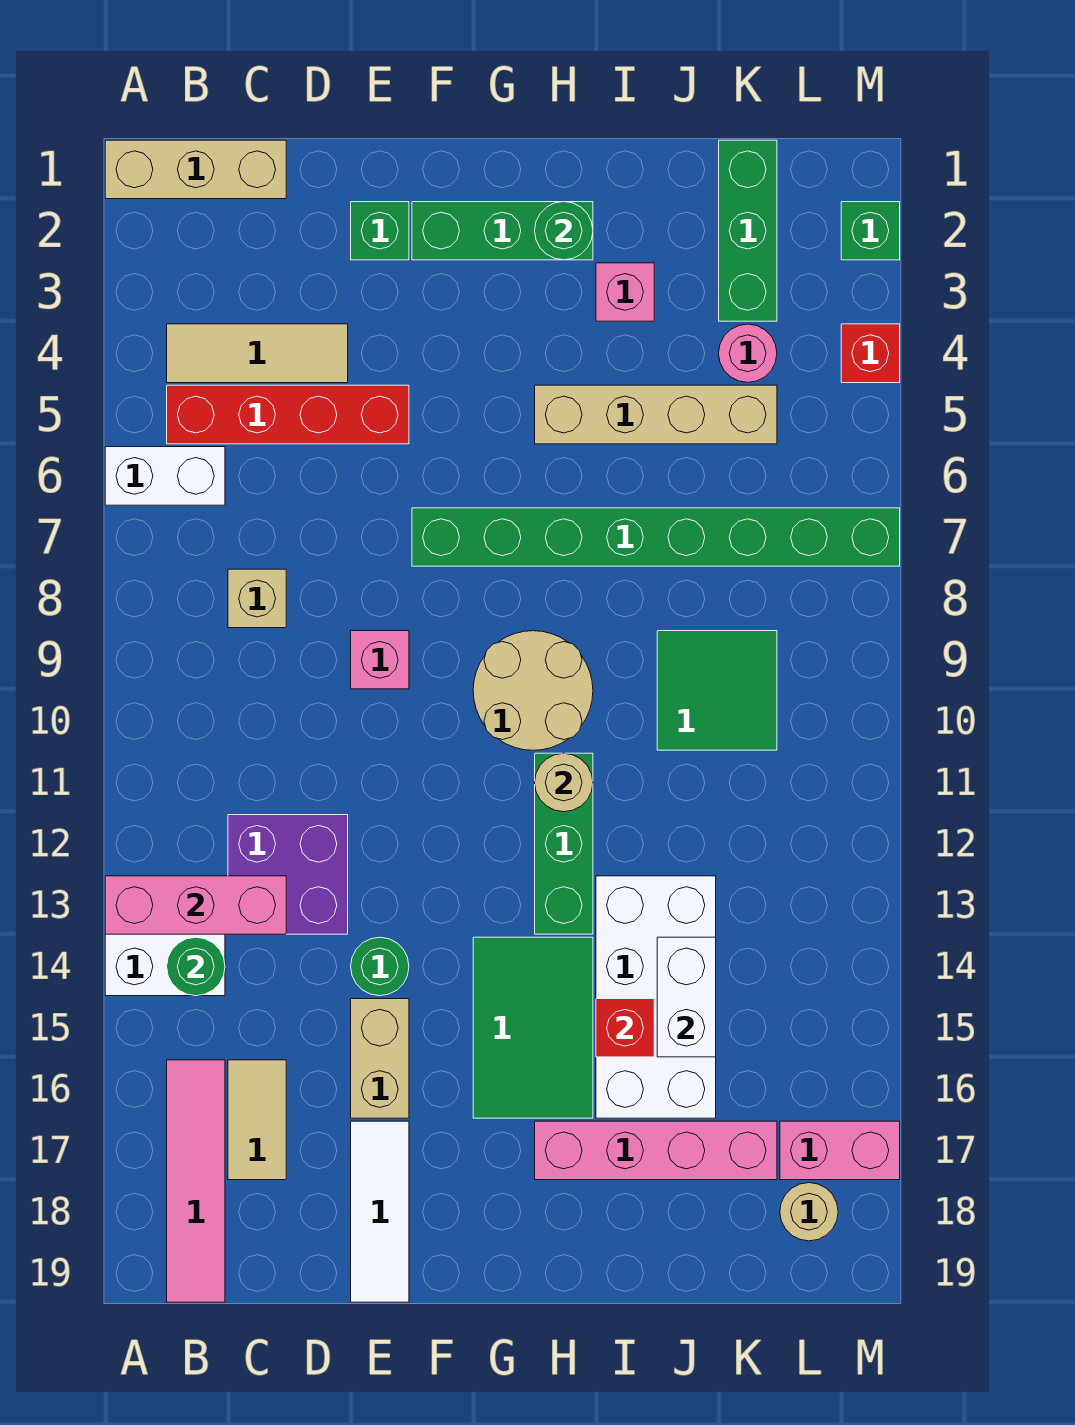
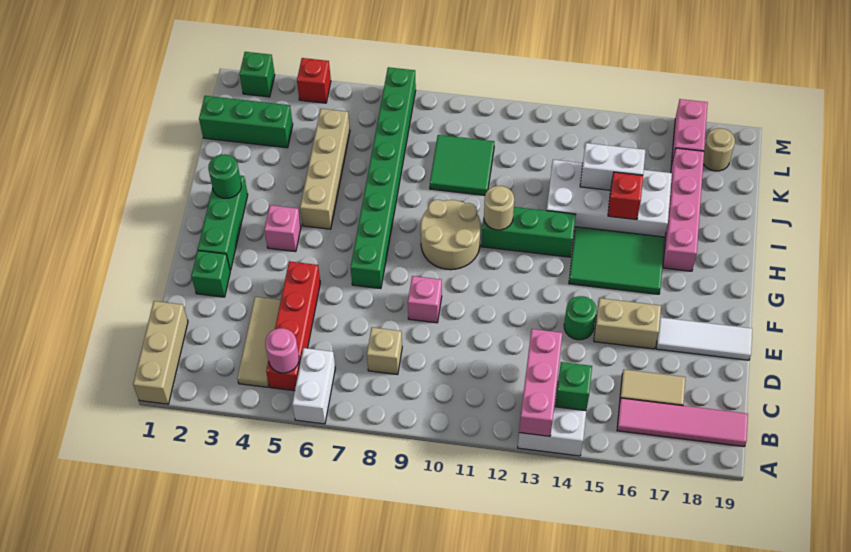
green round brick B14 level 2 -> green brick B14 level 2
purple brick C12:D13 level 1 -> none
pink brick I3 level 1 -> pink brick G4 level 1
pink round brick K4 level 1 -> pink round brick B5 level 2

